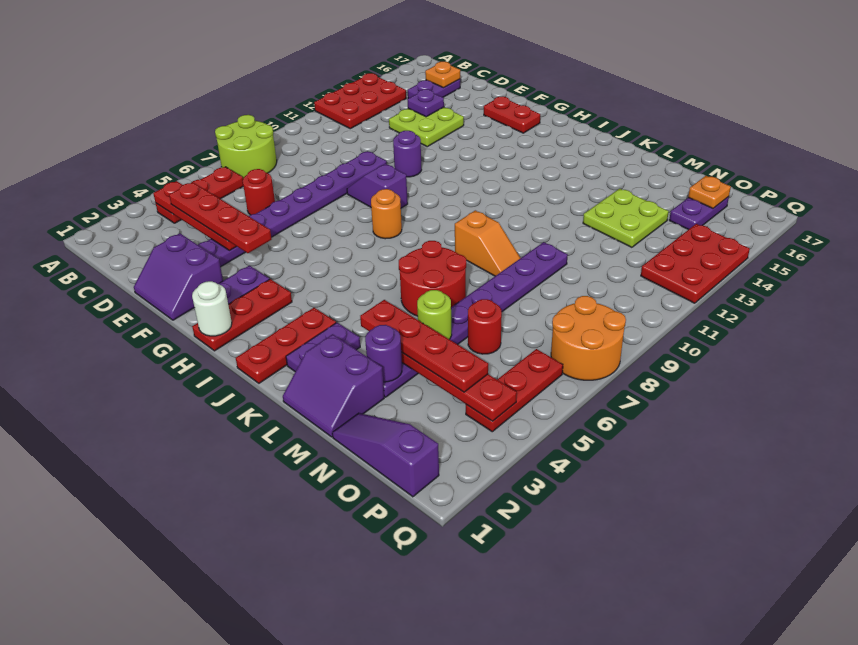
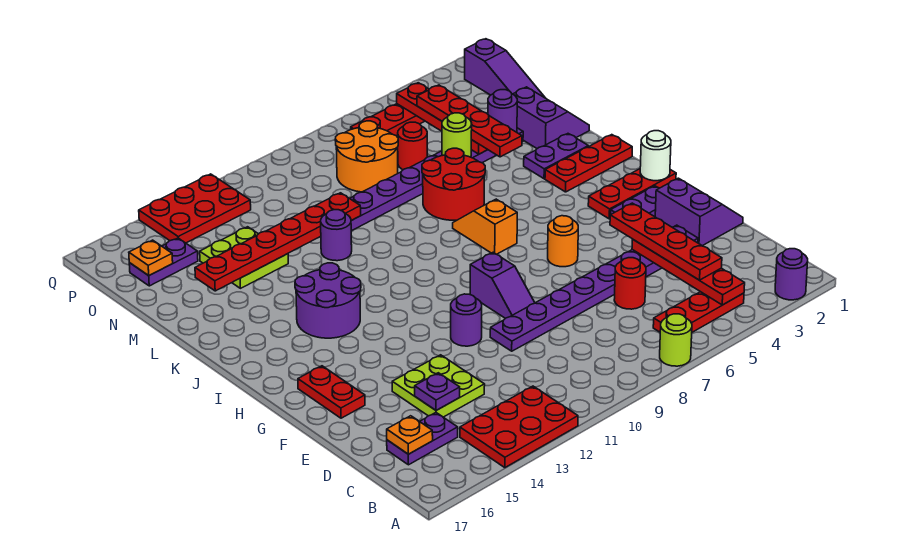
none -> purple round brick A2 level 1
lime round brick A7:B8 level 1 -> lime round brick A7 level 1
orange round brick H8 level 1 -> orange round brick G6 level 1
none -> purple round brick I13:J14 level 1
orange slope K9:L9 level 1 top K -> orange slope I7:J7 level 1 top I
none -> purple round brick L11 level 1
none -> red plate M10:M15 level 2
orange round brick P7:Q8 level 1 -> orange round brick N7:O8 level 1

